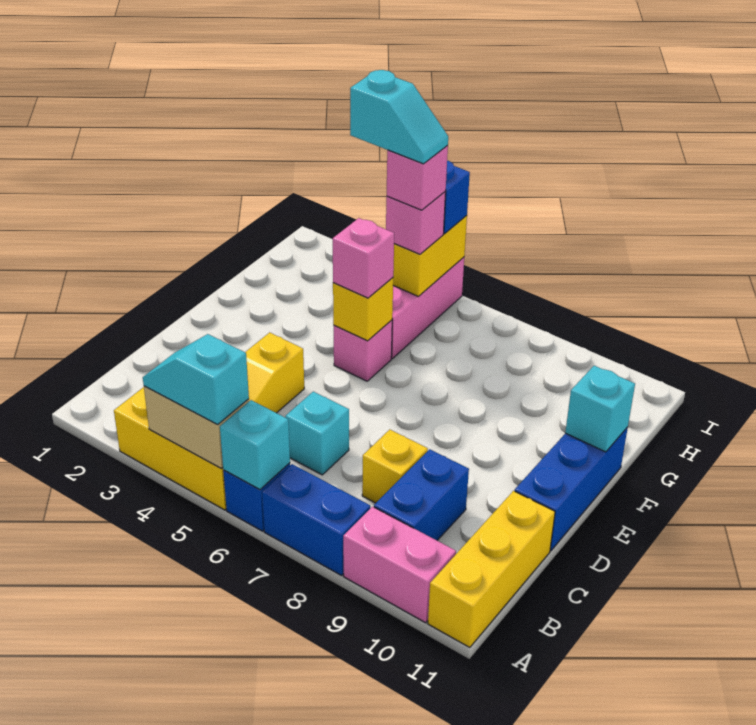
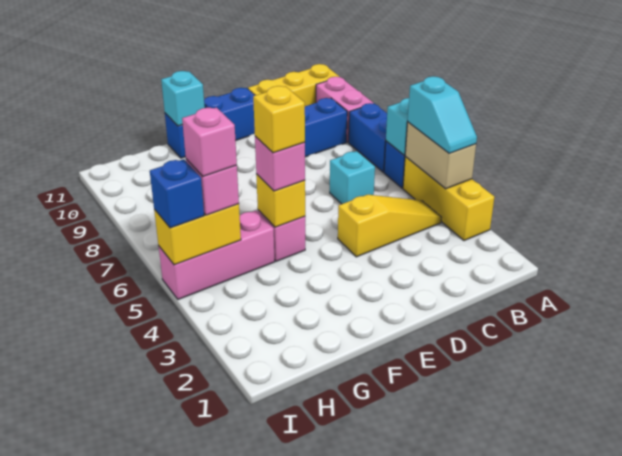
yellow brick C8 level 1 -> yellow brick F5 level 4
cyan slope H4:H5 level 5 top 4 -> none

